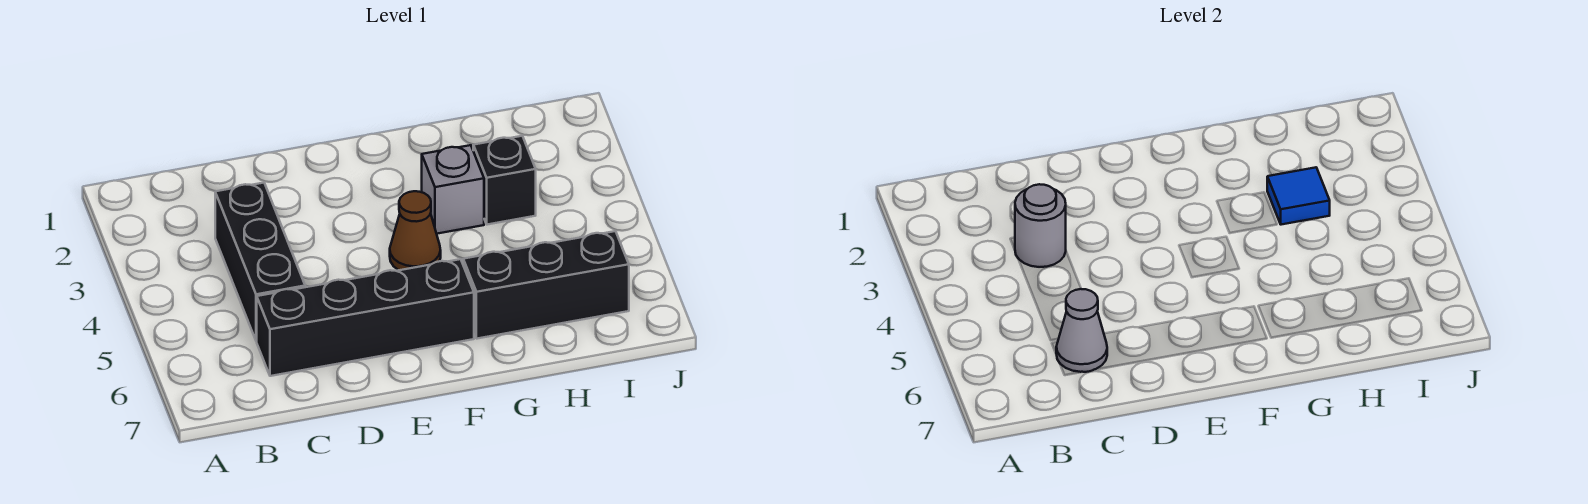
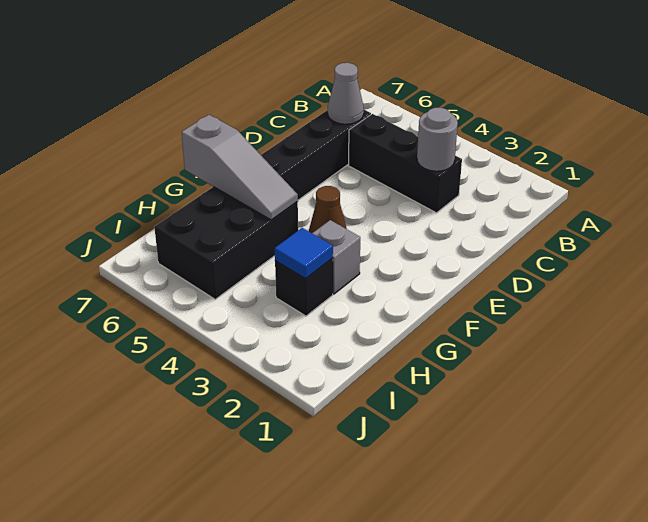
none -> grey slope G5:G7 level 2 top 7
black brick G6:I6 level 1 -> black brick G5:I6 level 1

